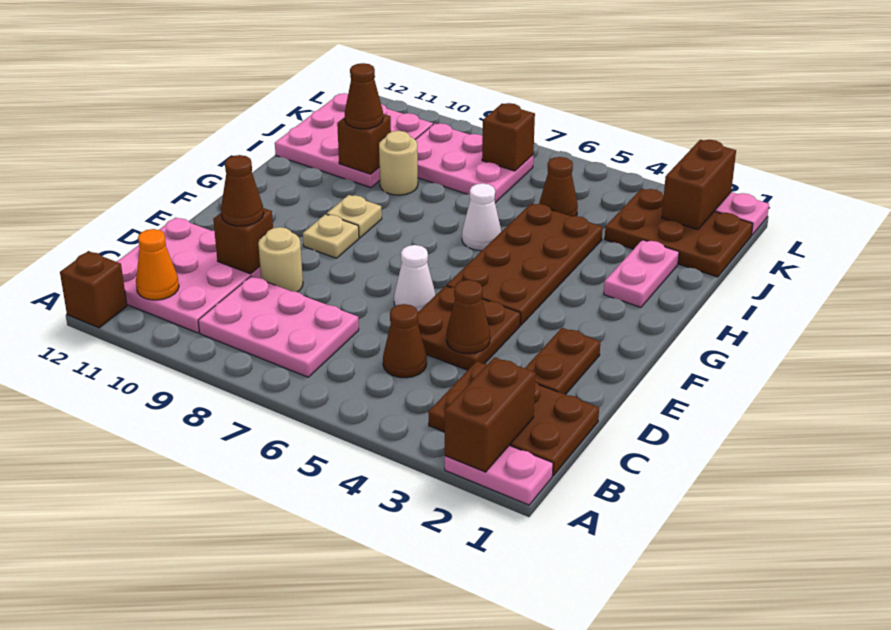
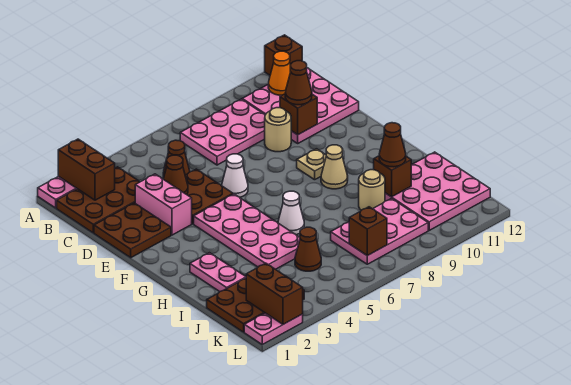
brown plate D2:E2 level 1 -> brown plate D1:E2 level 1
none -> pink brick D3:E3 level 1
brown plate F4:I5 level 1 -> pink plate F4:I5 level 1
tan plate G9 level 1 -> tan cone G9 level 1

